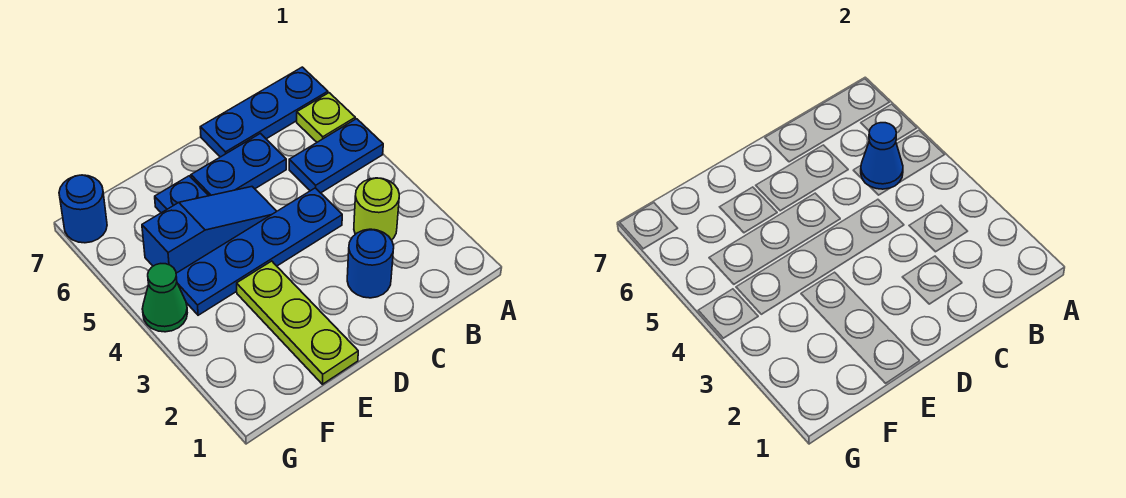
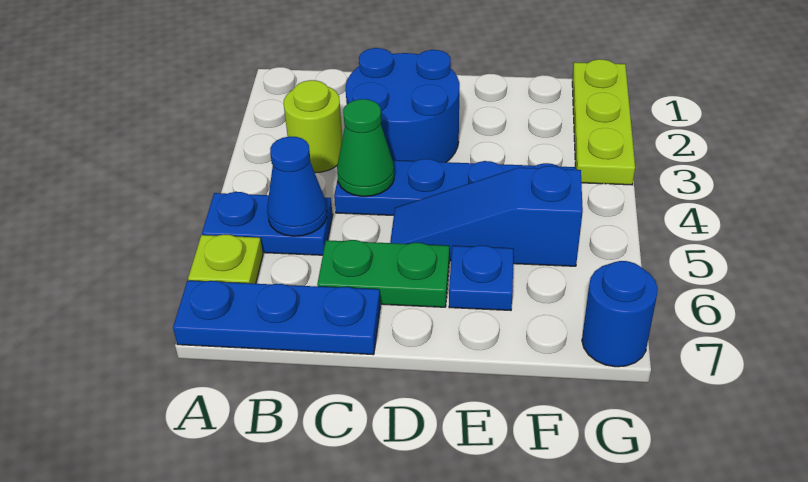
blue round brick C2 level 1 -> blue round brick C2:D3 level 1
blue plate C6:D6 level 1 -> green plate C6:D6 level 1
lime plate E1:E3 level 1 -> lime plate G1:G3 level 1
green cone G4 level 1 -> green cone C4 level 2

